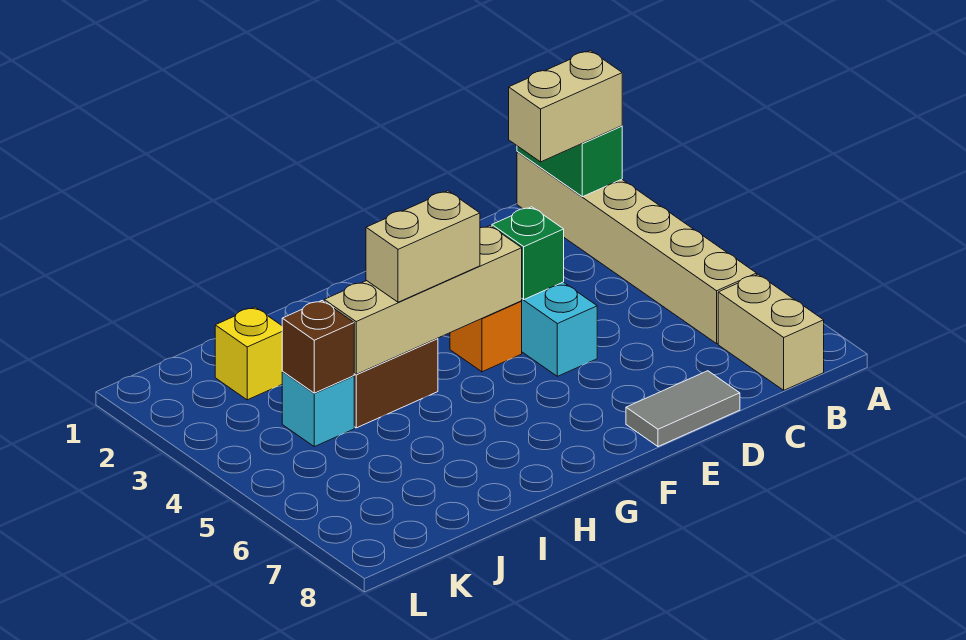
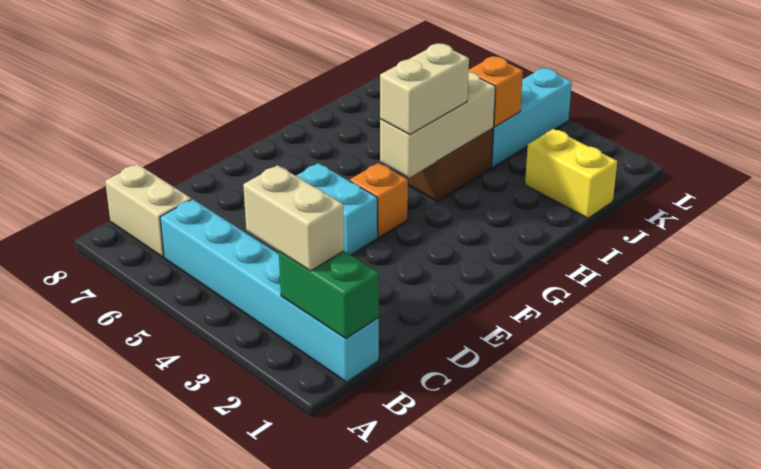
tan brick B1:B6 level 1 -> cyan brick B1:B6 level 1
tan brick B2:C2 level 3 -> tan brick B2:B3 level 3
grey tile D8:E8 level 1 -> none
green brick E4 level 2 -> none
tan brick F4:I4 level 2 -> tan brick G4:I4 level 2
yellow brick J2 level 1 -> yellow brick J1:J2 level 1
cyan brick J4 level 1 -> cyan brick J4:L4 level 1
brown brick J4 level 2 -> orange brick J4 level 2

